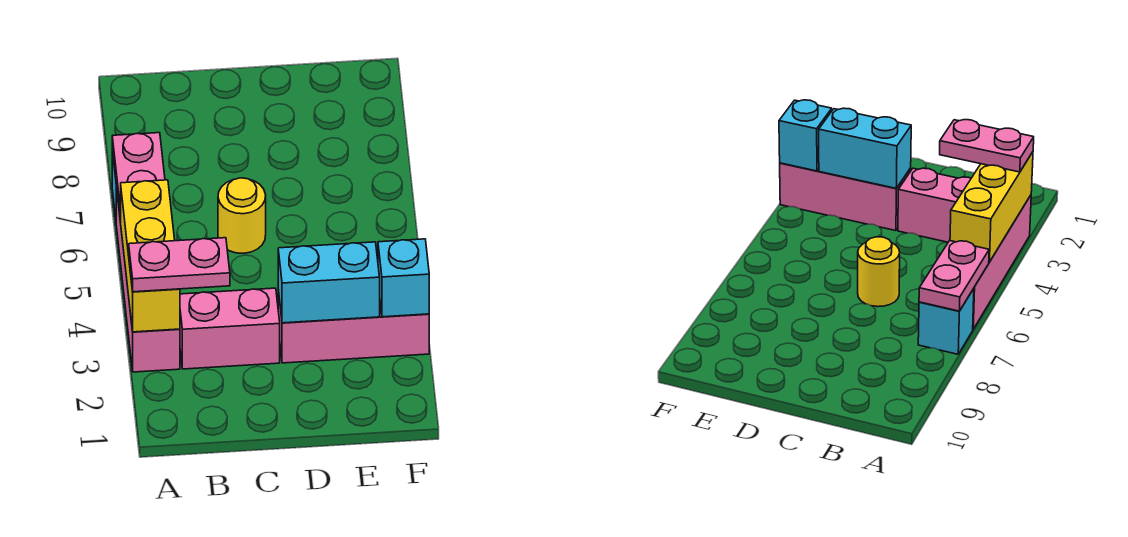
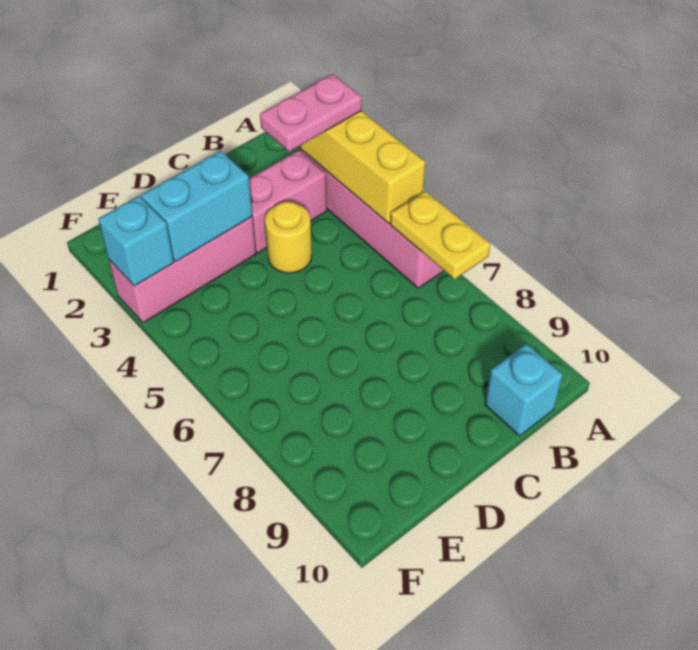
pink plate A6:A7 level 2 -> yellow plate A6:A7 level 2
cyan brick A7 level 1 -> cyan brick B10 level 1
yellow round brick C6 level 1 -> yellow round brick C4 level 1

